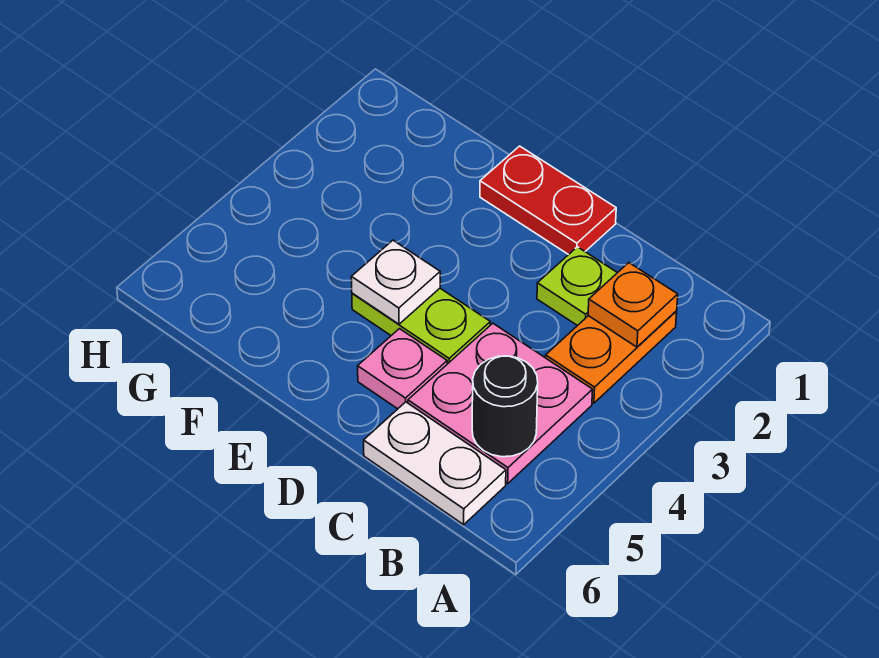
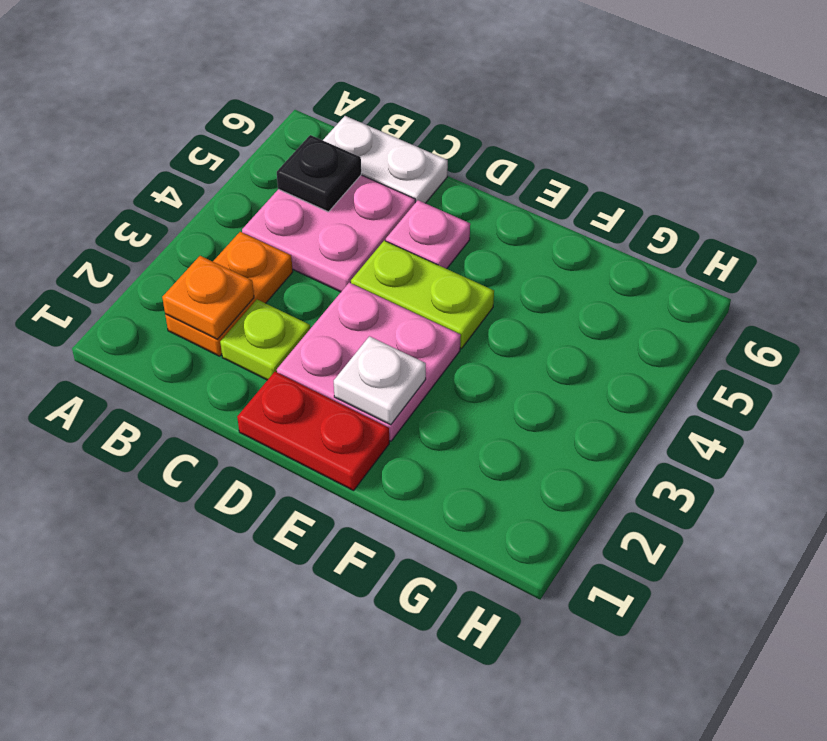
black round brick B5 level 2 -> black plate B5 level 2
none -> pink plate D2:E3 level 1
white plate E4 level 2 -> white plate E2 level 2

